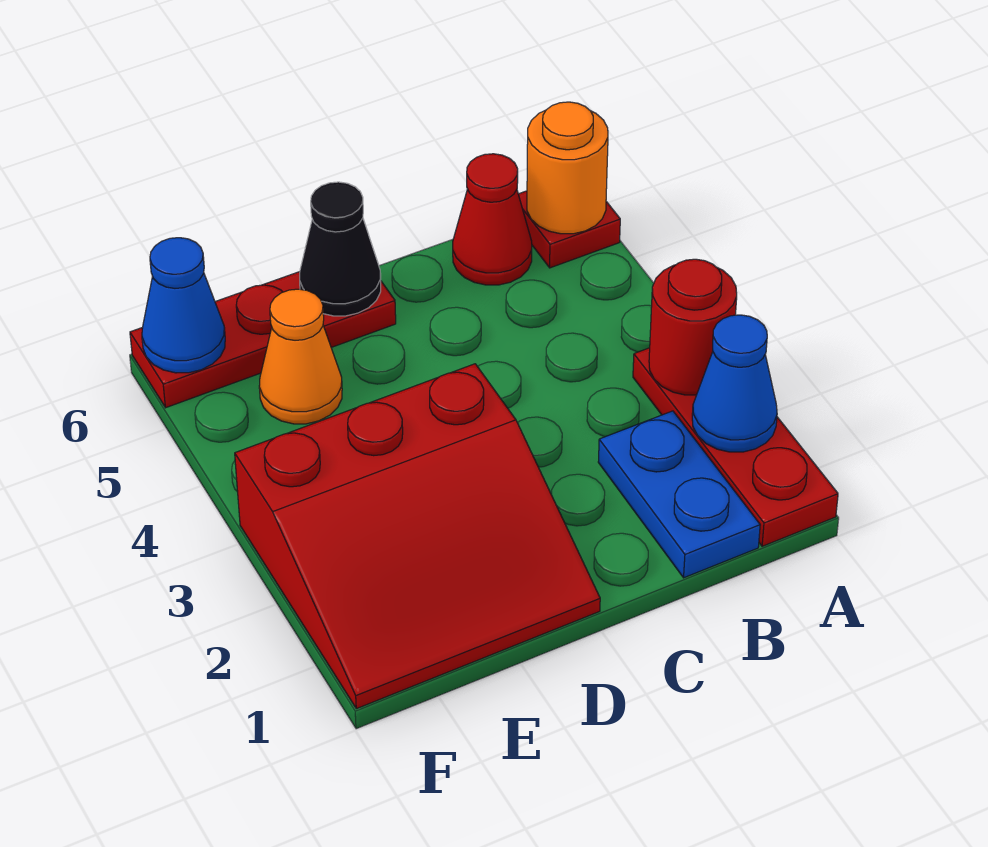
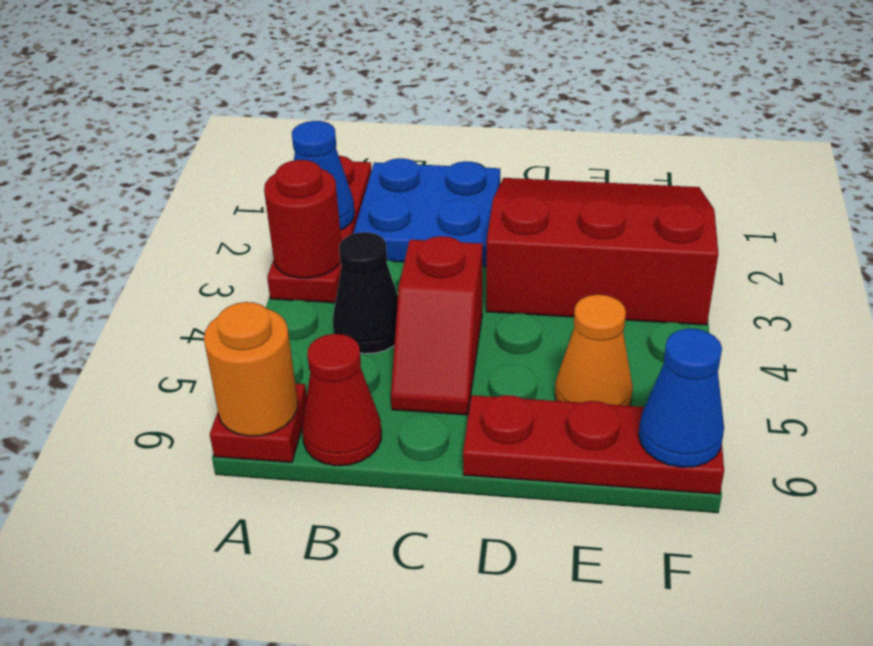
blue plate B1:B2 level 1 -> blue plate B1:C2 level 1
none -> red slope C4:C5 level 1 top 4
black cone D6 level 2 -> black cone B4 level 1

